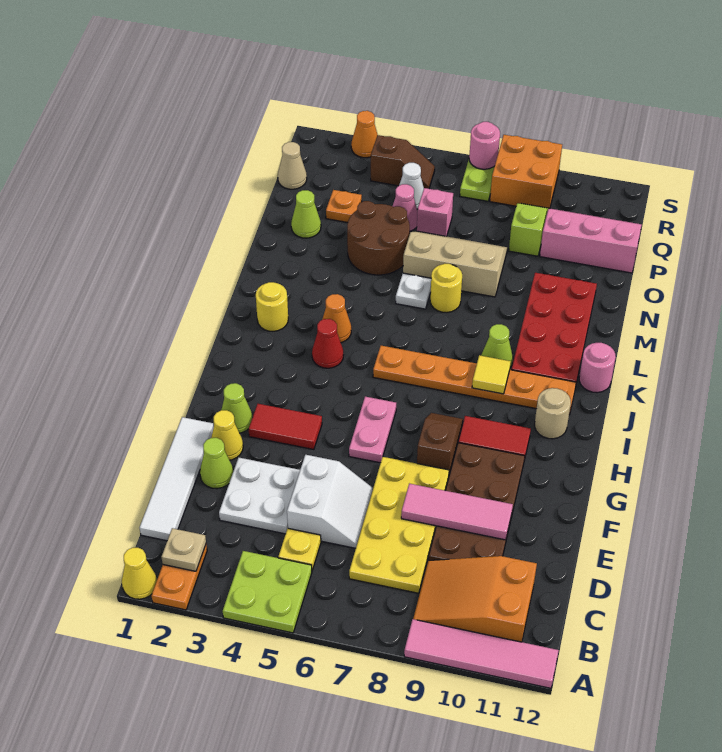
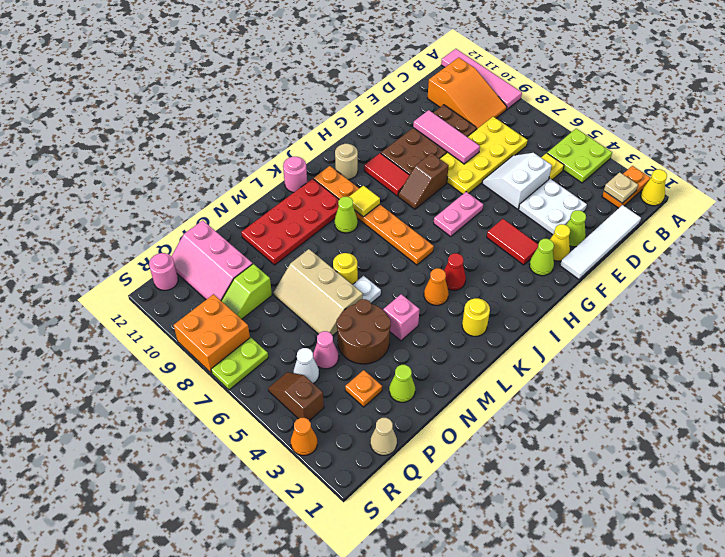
pink brick P6 level 1 -> pink brick M4 level 1
pink round brick S7 level 2 -> pink round brick R12 level 1

